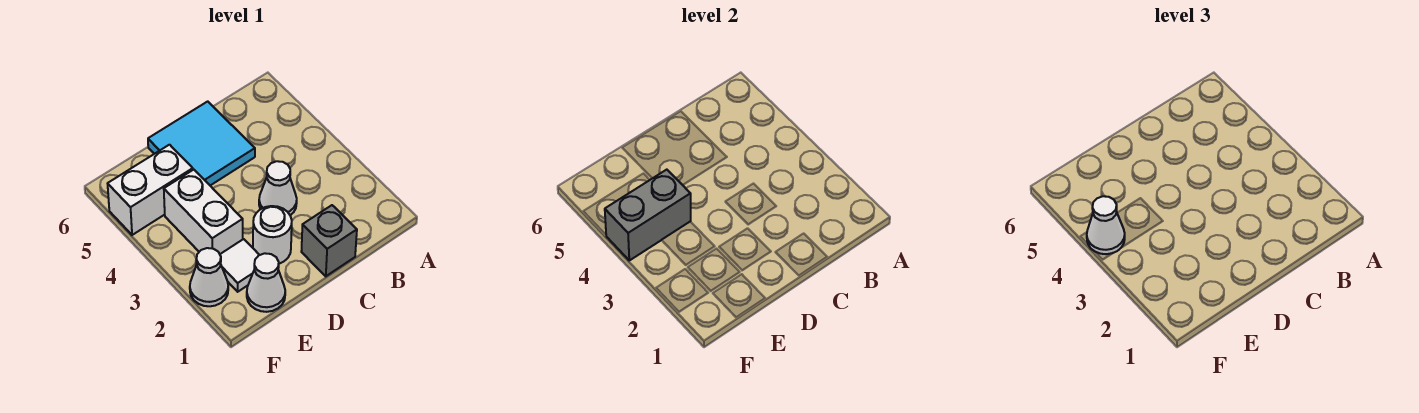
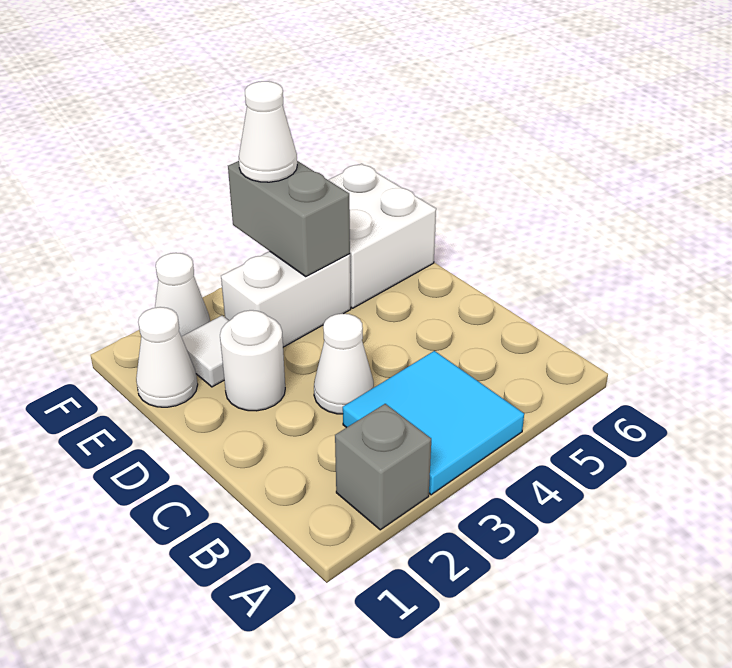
grey brick C1 level 1 -> grey brick A2 level 1
cyan tile C5:D6 level 1 -> cyan tile A3:B4 level 1
white brick E5:F5 level 1 -> white brick E5:F6 level 1

